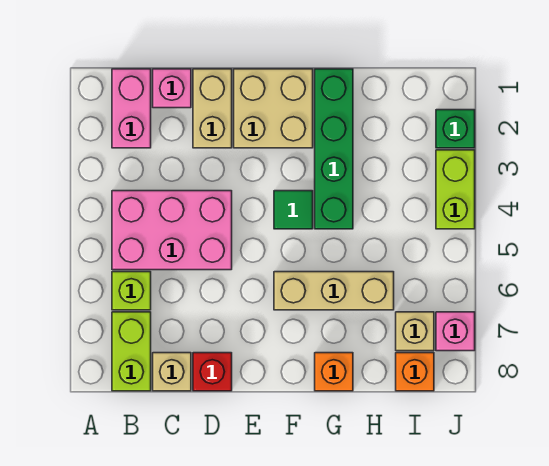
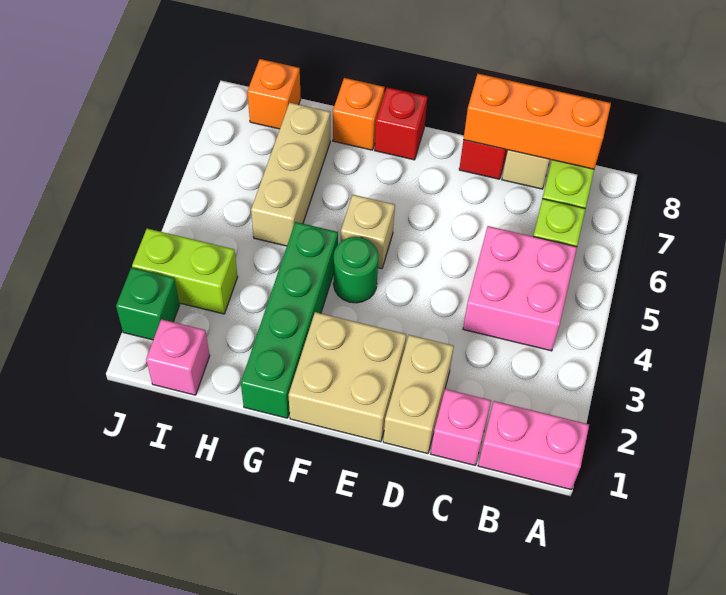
pink brick B1:B2 level 1 -> pink brick A1:B1 level 1
pink brick B4:D5 level 1 -> pink brick B4:C5 level 1
none -> orange brick B8:D8 level 2
green tile F4 level 1 -> green round brick F4 level 1
tan brick F6:H6 level 1 -> tan brick H5:H7 level 1
none -> red brick F8 level 1
tan brick I7 level 1 -> tan brick F5 level 1
lime brick J3:J4 level 1 -> lime brick I3:J3 level 1
pink brick J7 level 1 -> pink brick I1 level 1

